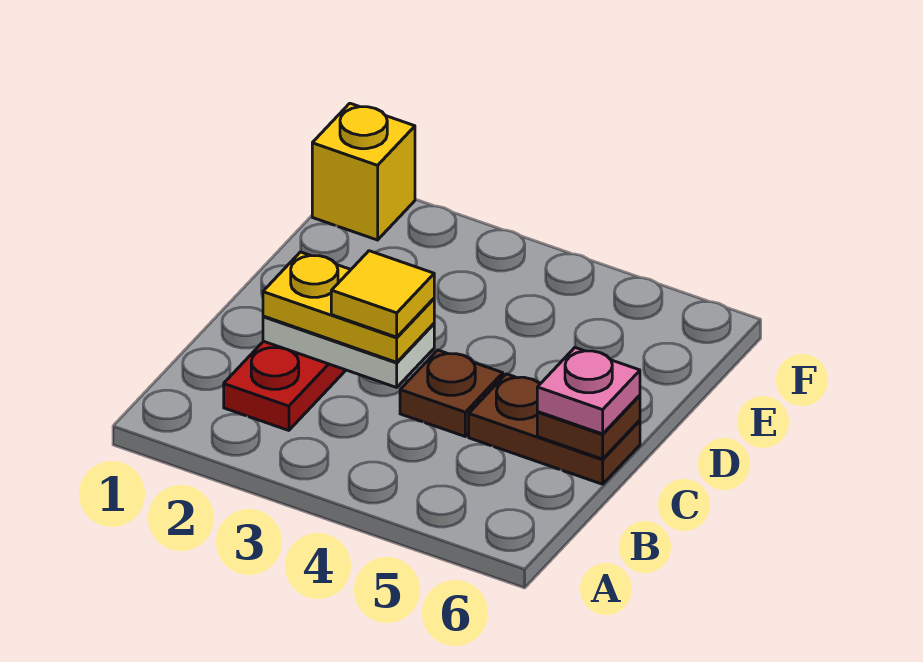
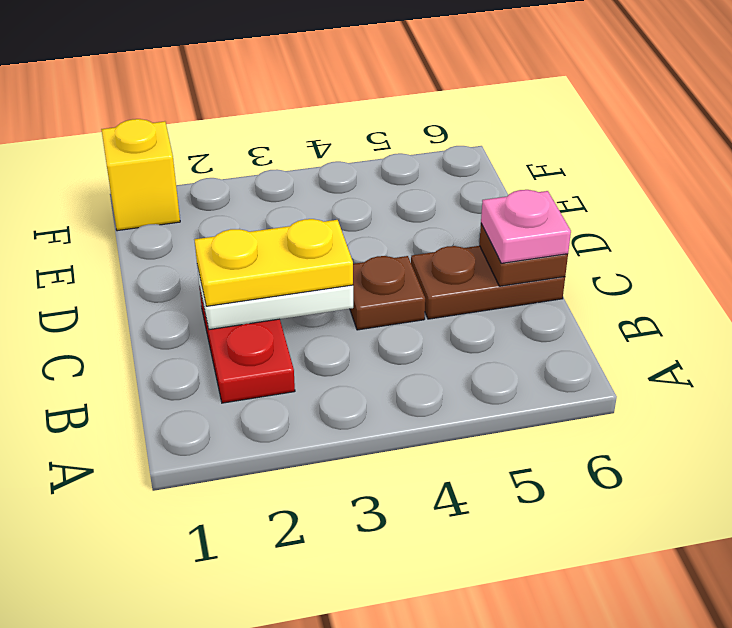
yellow tile C3 level 4 -> none

